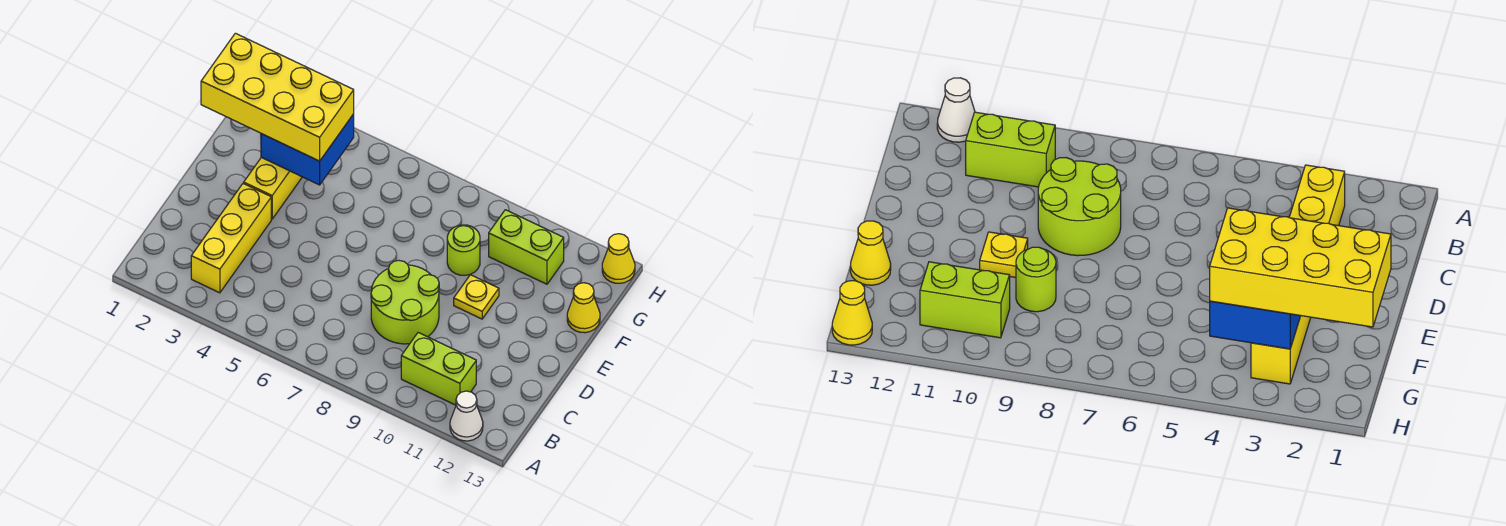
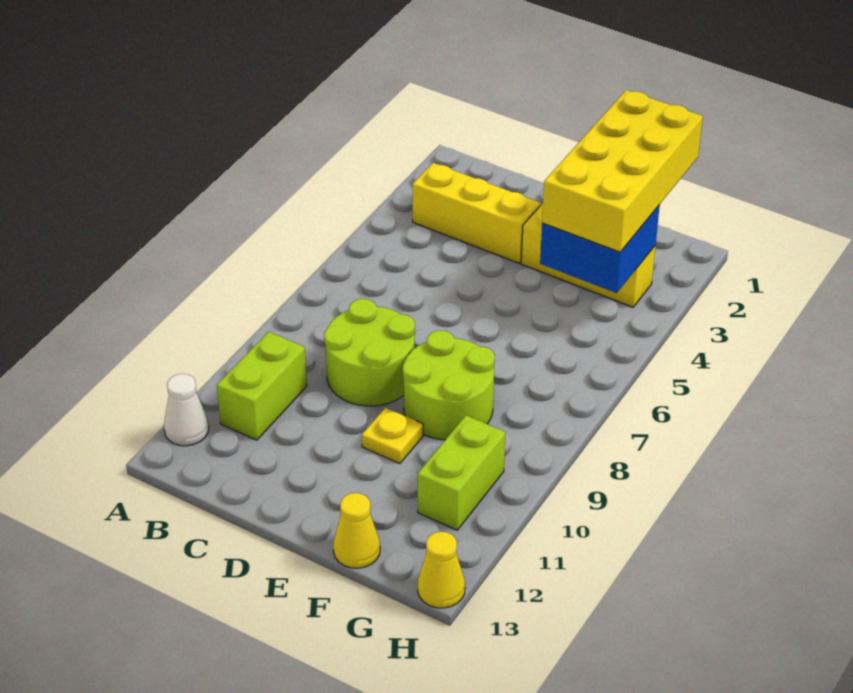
lime round brick F9 level 1 -> lime round brick E8:F9 level 1

